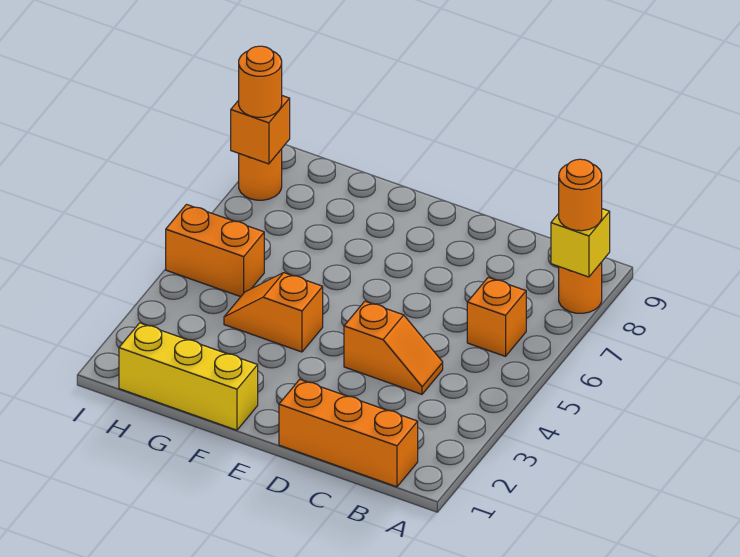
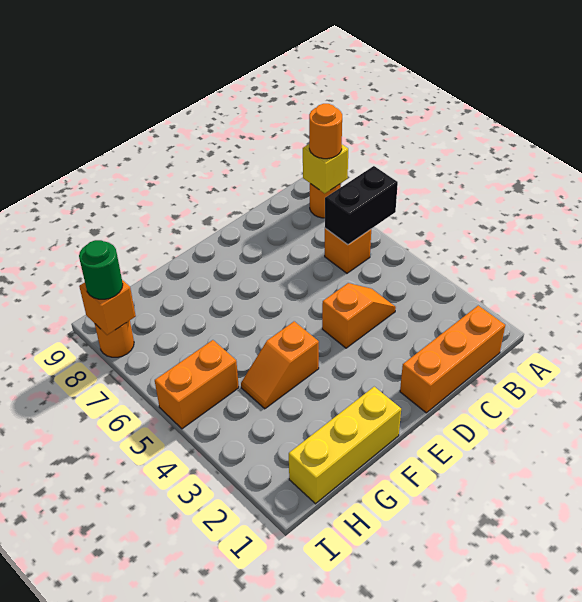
none -> black brick A6:B6 level 2
orange round brick I8 level 3 -> green round brick I8 level 3

